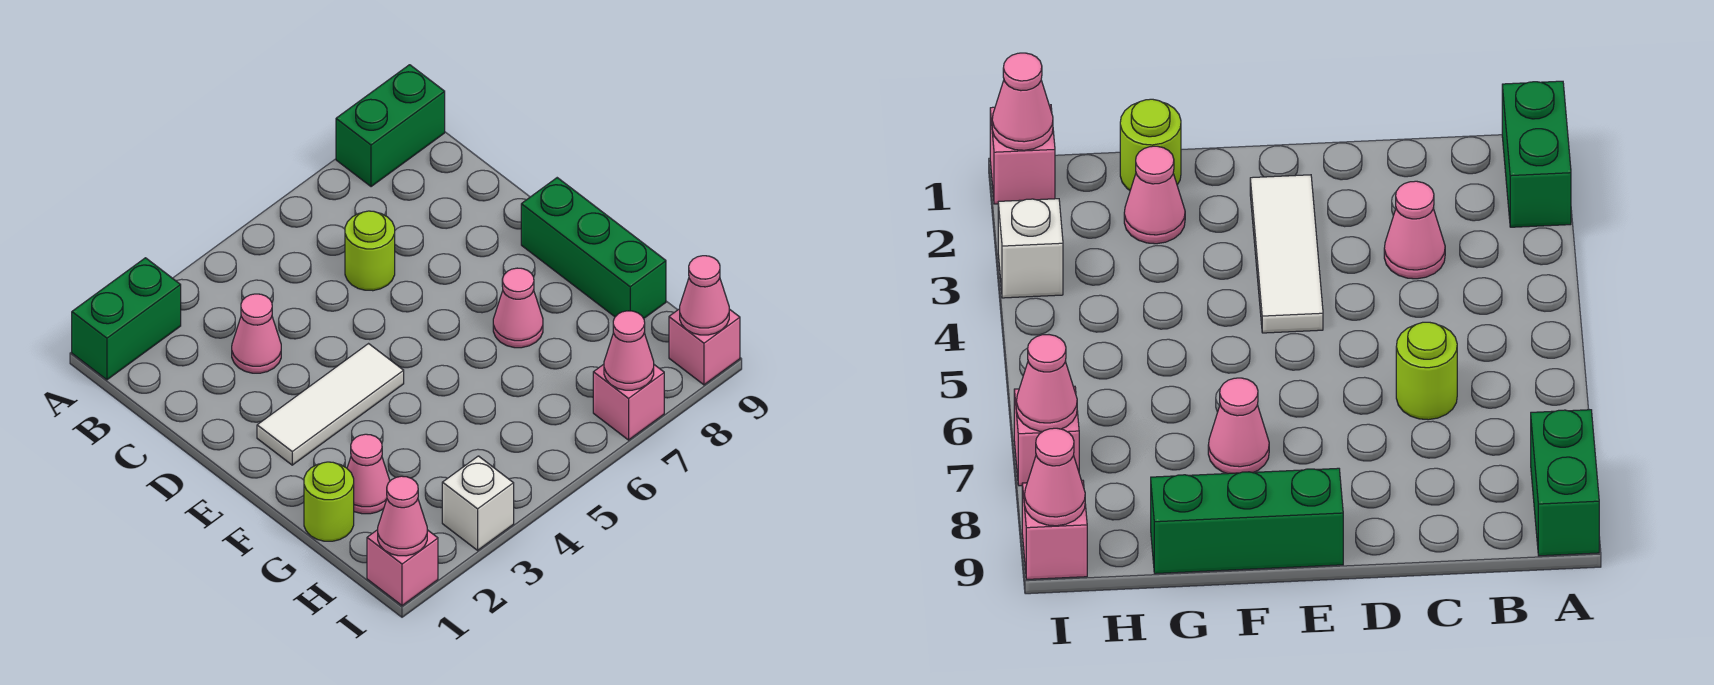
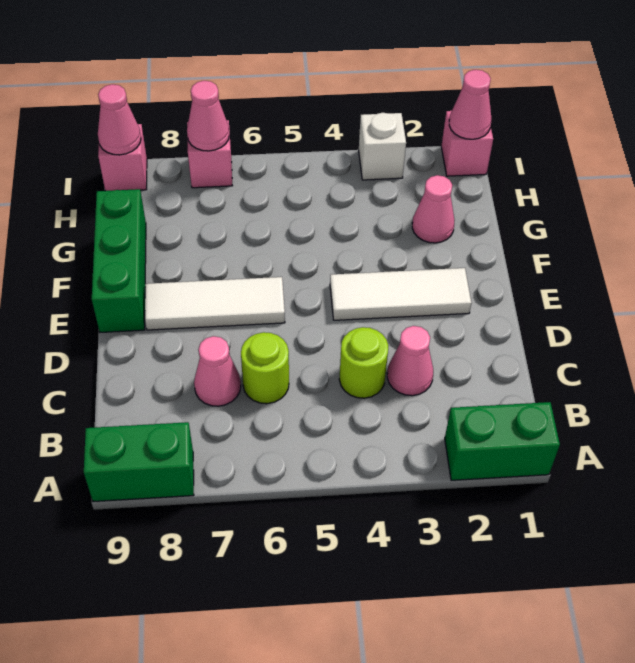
none -> white tile E6:E8 level 1
pink cone F7 level 1 -> pink cone C7 level 1
lime round brick G1 level 1 -> lime round brick C4 level 1

